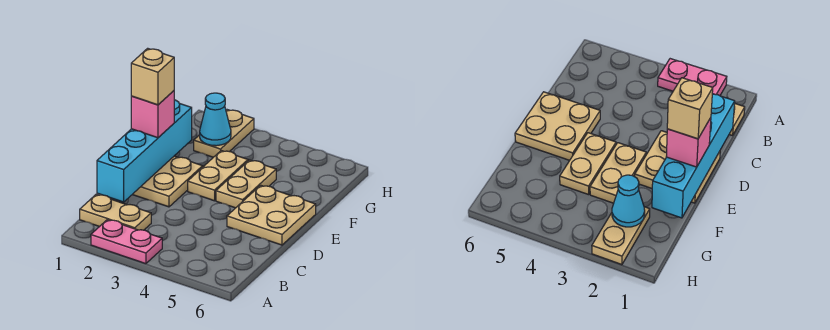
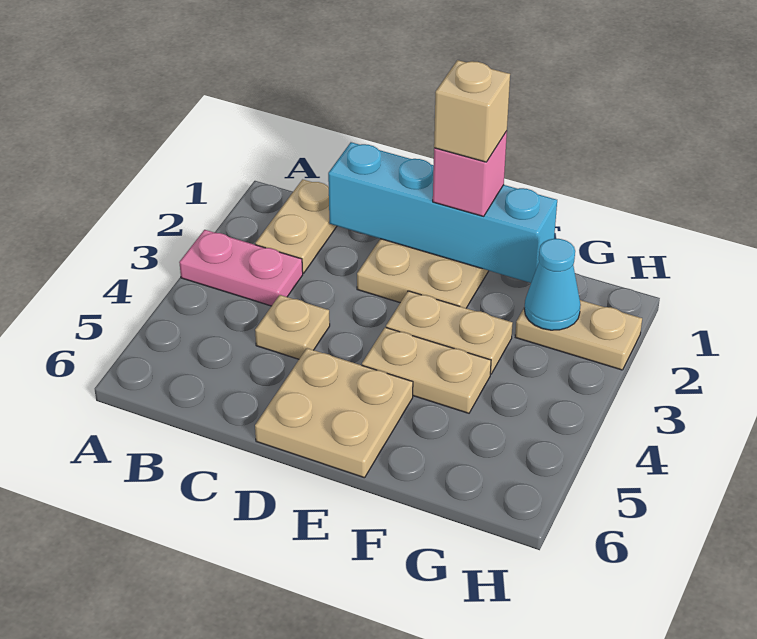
pink plate A2:A3 level 1 -> pink plate A3:B3 level 1
none -> tan plate C4 level 1

